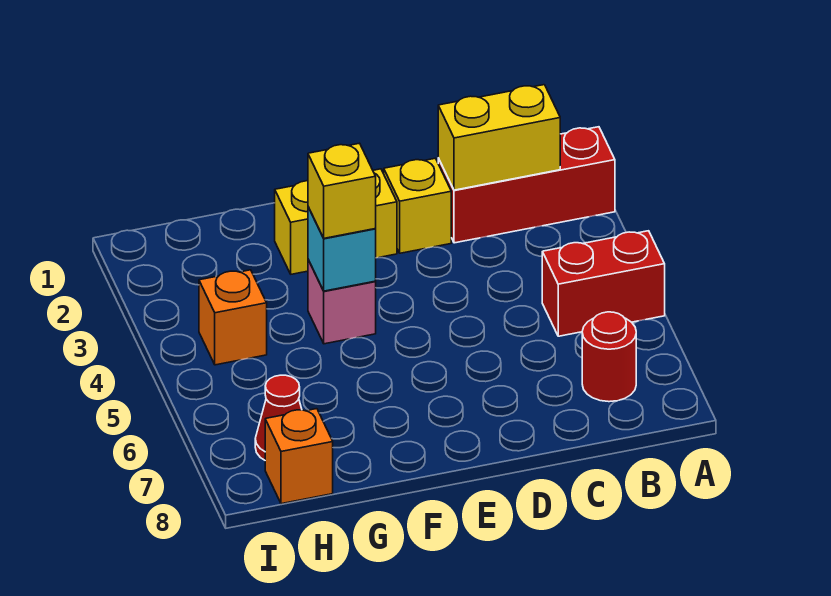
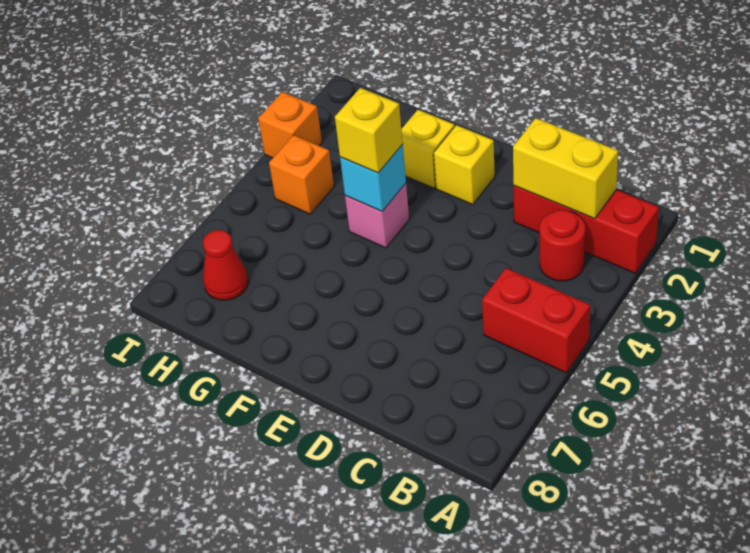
red round brick B7 level 1 -> red round brick B3 level 1
yellow brick D2 level 1 -> none
orange brick H8 level 1 -> orange brick I3 level 1

